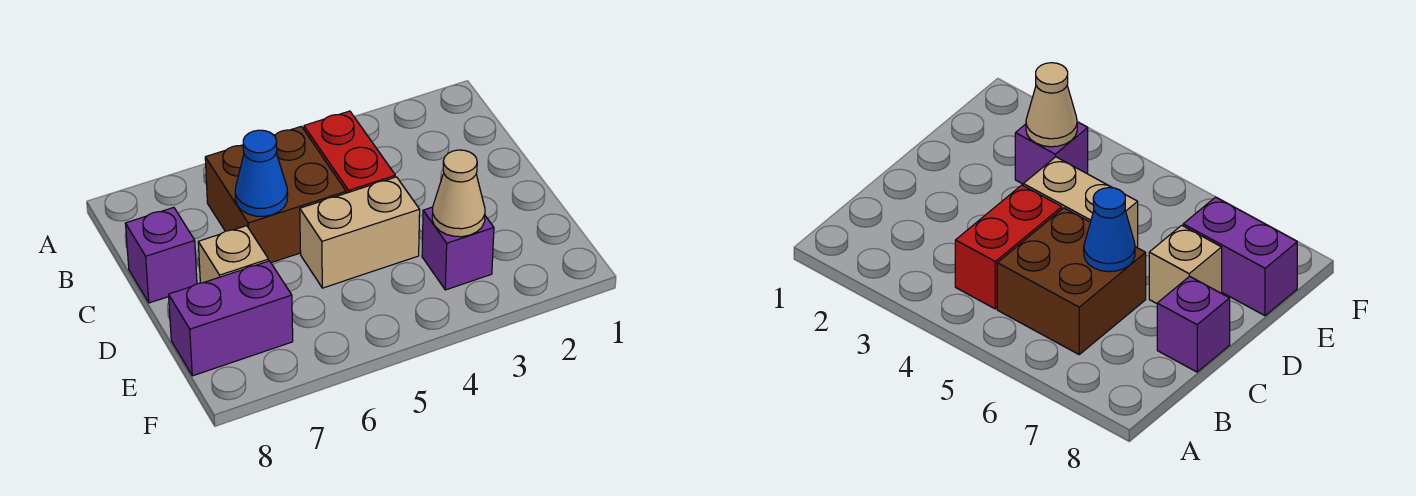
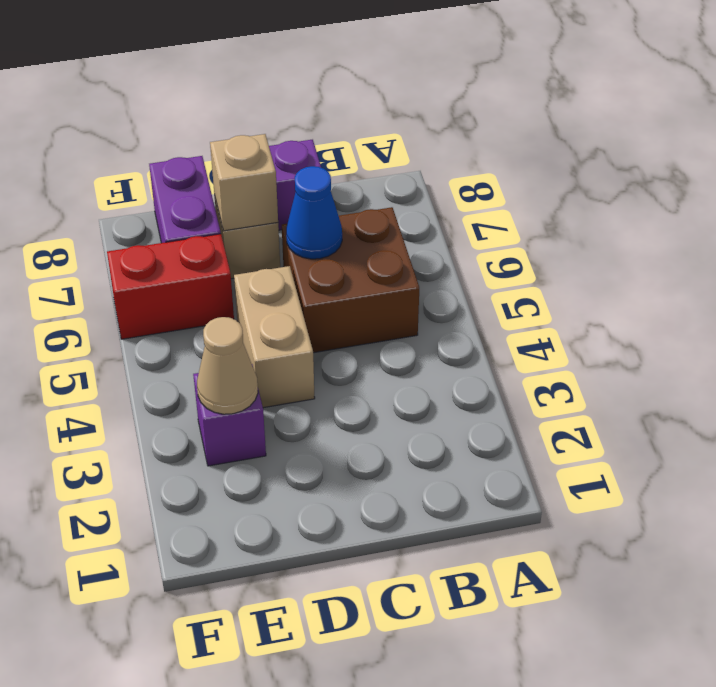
red brick B4:C4 level 1 -> red brick E6:F6 level 1
none -> tan brick D7 level 2

